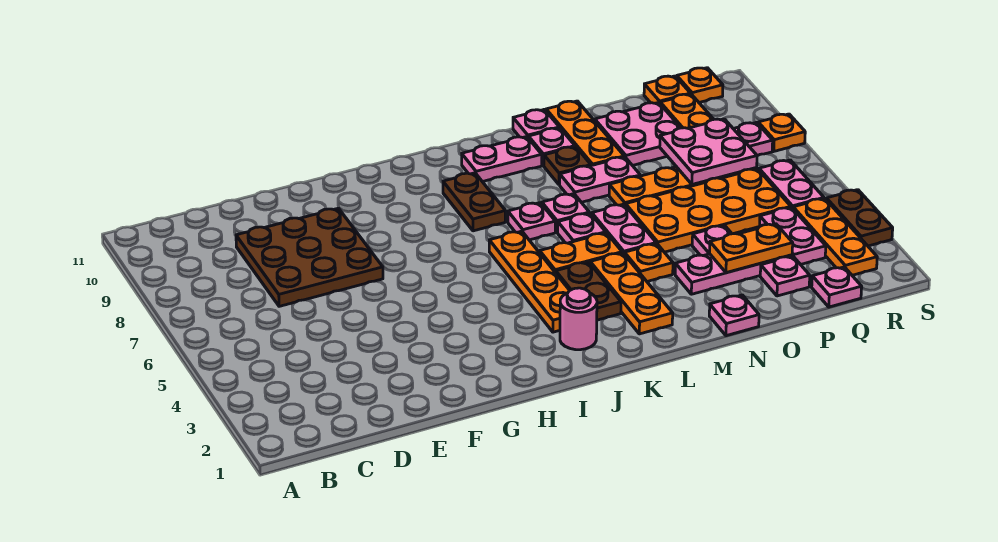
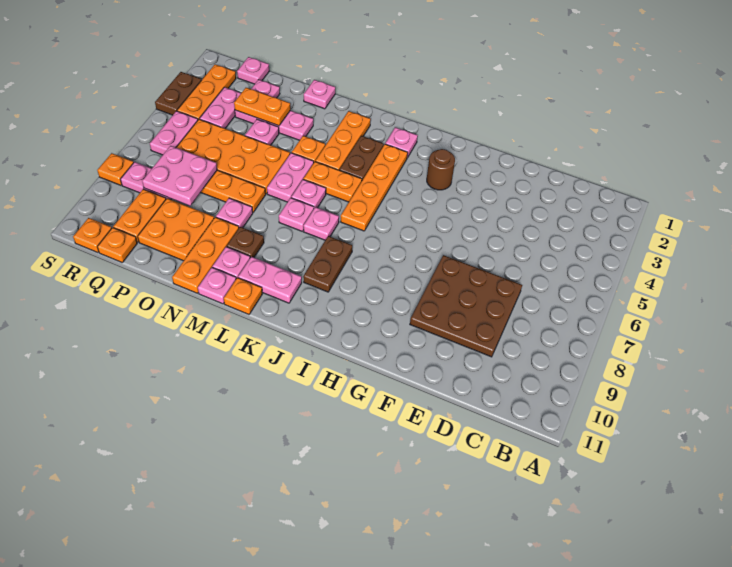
none -> brown round brick H3 level 1
pink round brick J2 level 1 -> pink plate J2 level 1
none -> orange plate L11 level 1
pink plate M8:N8 level 1 -> pink plate N8 level 1
pink plate O9:P10 level 1 -> orange plate O9:P10 level 1

